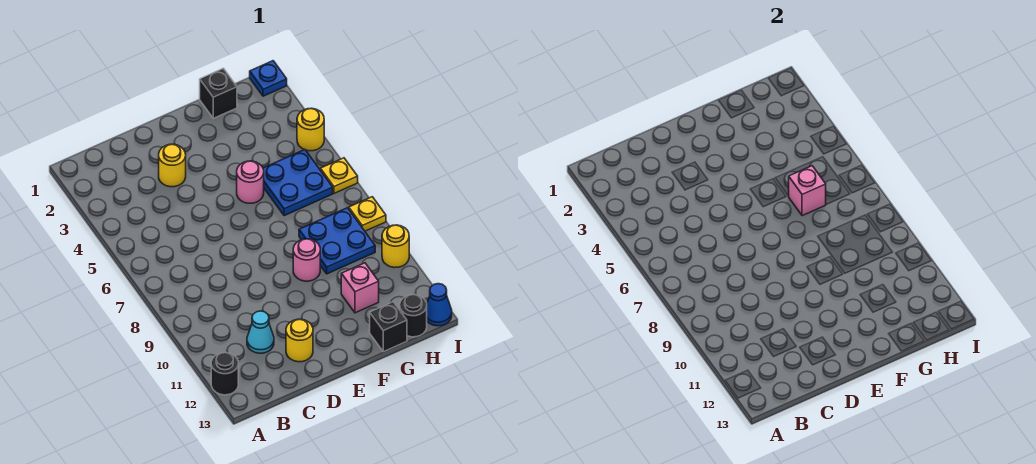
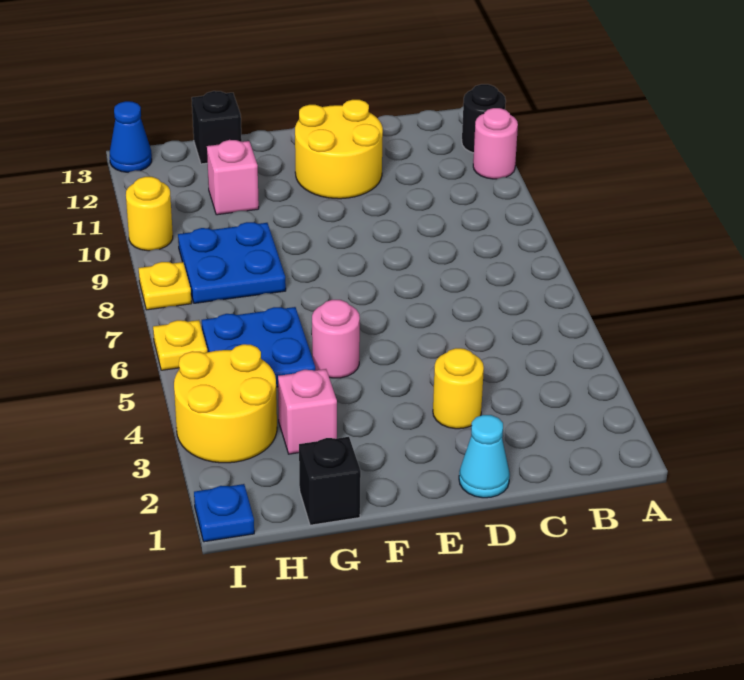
cyan cone C11 level 1 -> cyan cone D1 level 1
yellow round brick D12 level 1 -> yellow round brick D11:E12 level 1
pink round brick F9 level 1 -> pink round brick A11 level 1
pink brick G6 level 2 -> pink brick G3 level 1
black round brick H13 level 1 -> none
yellow round brick I4 level 1 -> yellow round brick H3:I4 level 1

